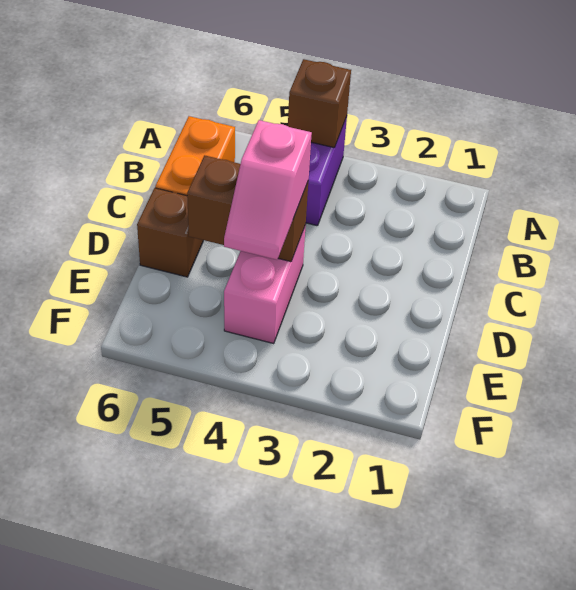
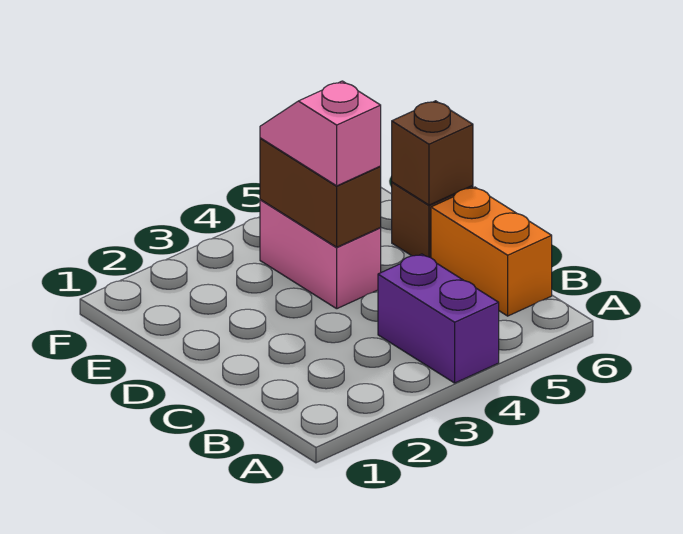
brown brick A4 level 2 -> brown brick D6 level 2
brown brick D4:D5 level 2 -> brown brick D4:E4 level 2

